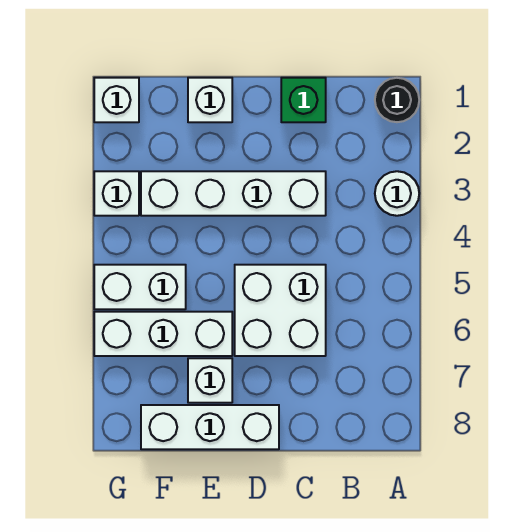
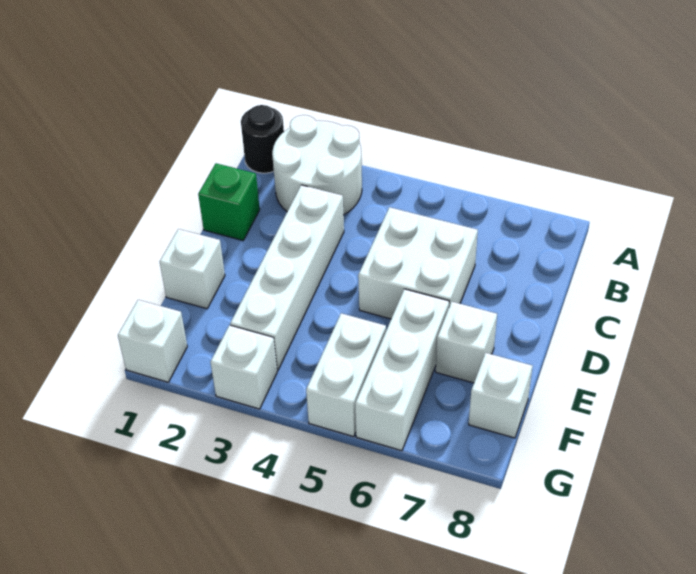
white round brick A3 level 1 -> white round brick A2:B3 level 1
white brick D8:F8 level 1 -> white brick F8 level 1

